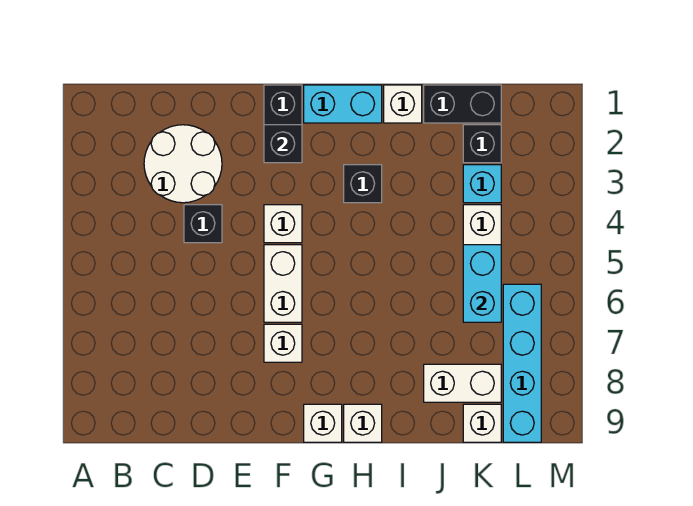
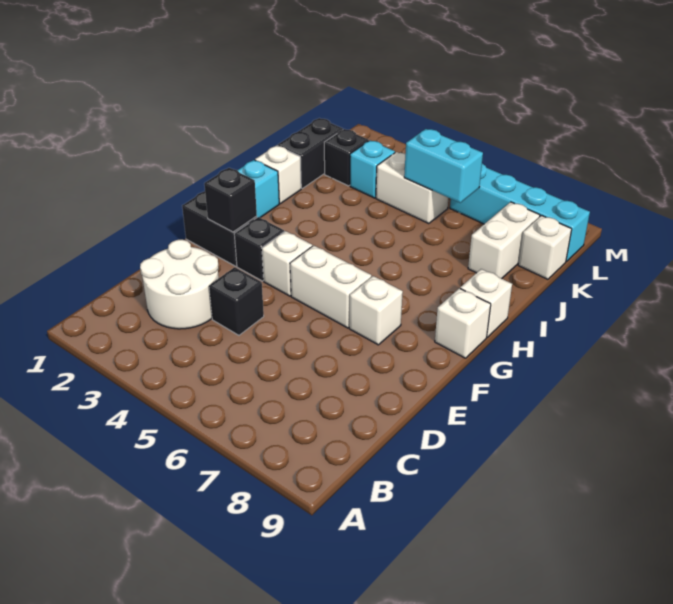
black brick H3 level 1 -> black brick F3 level 1

